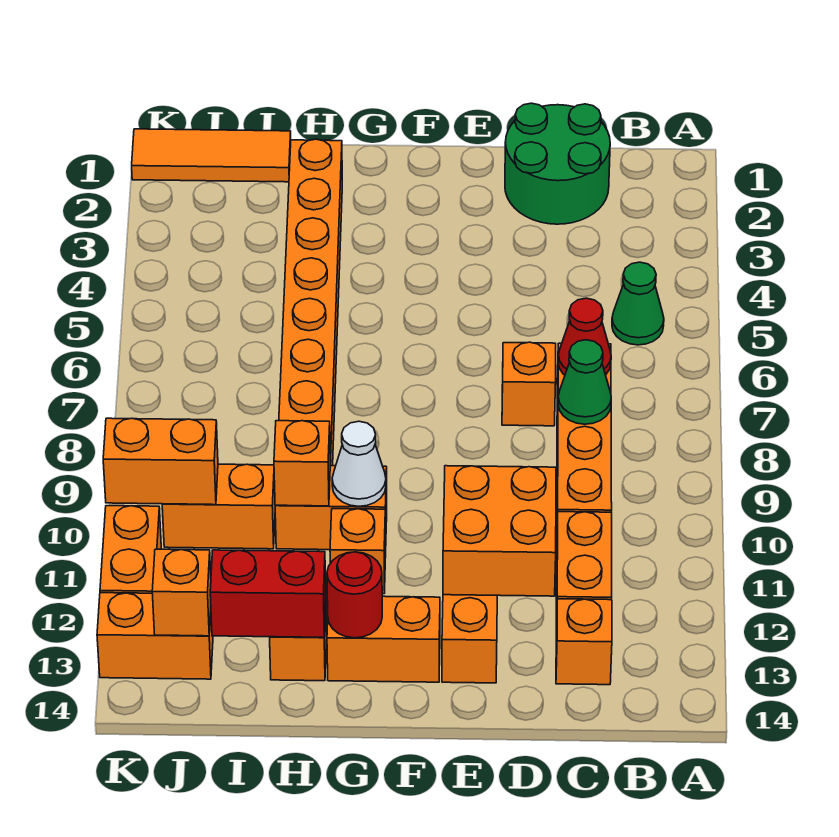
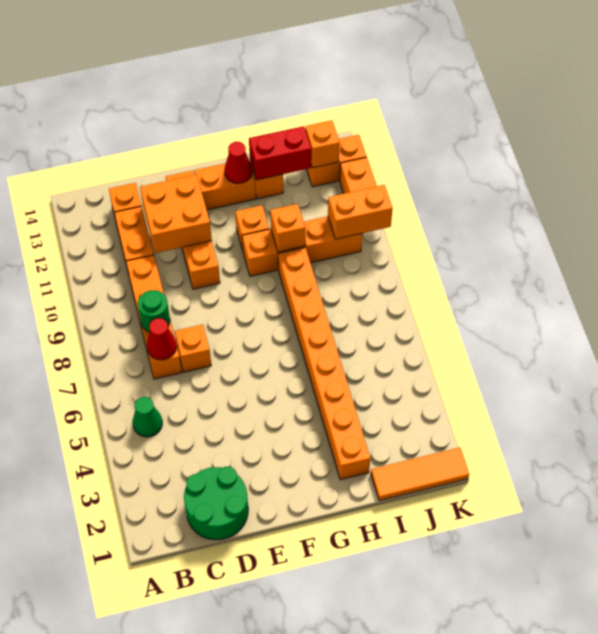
green cone C8 level 2 -> green round brick C8 level 2
white cone G10 level 2 -> none
red round brick G13 level 2 -> red cone G13 level 2

